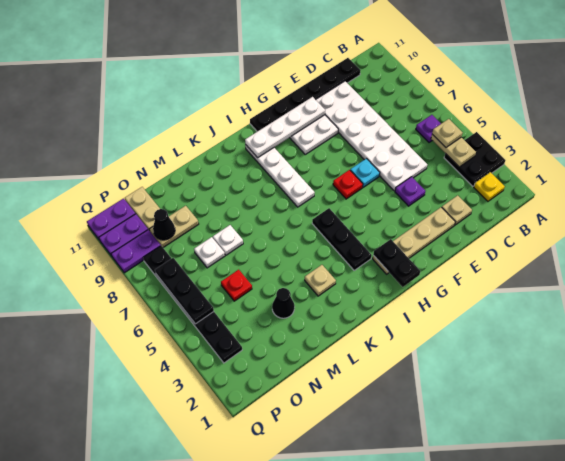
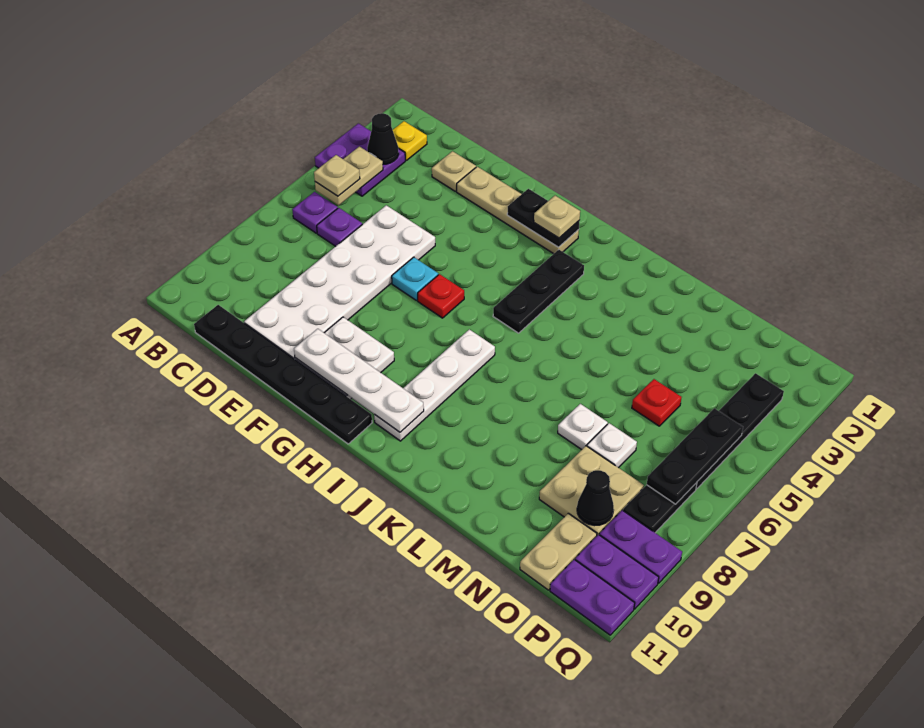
black plate A3:B4 level 1 -> purple plate A3:B4 level 1
purple plate E4 level 1 -> purple plate C6 level 1
black plate H1:H2 level 2 -> black plate G2:H2 level 2
tan plate K3 level 1 -> tan plate H2 level 3
black cone M3 level 1 -> black cone B3 level 2
tan plate N9:O9 level 1 -> tan plate N8:O9 level 1

